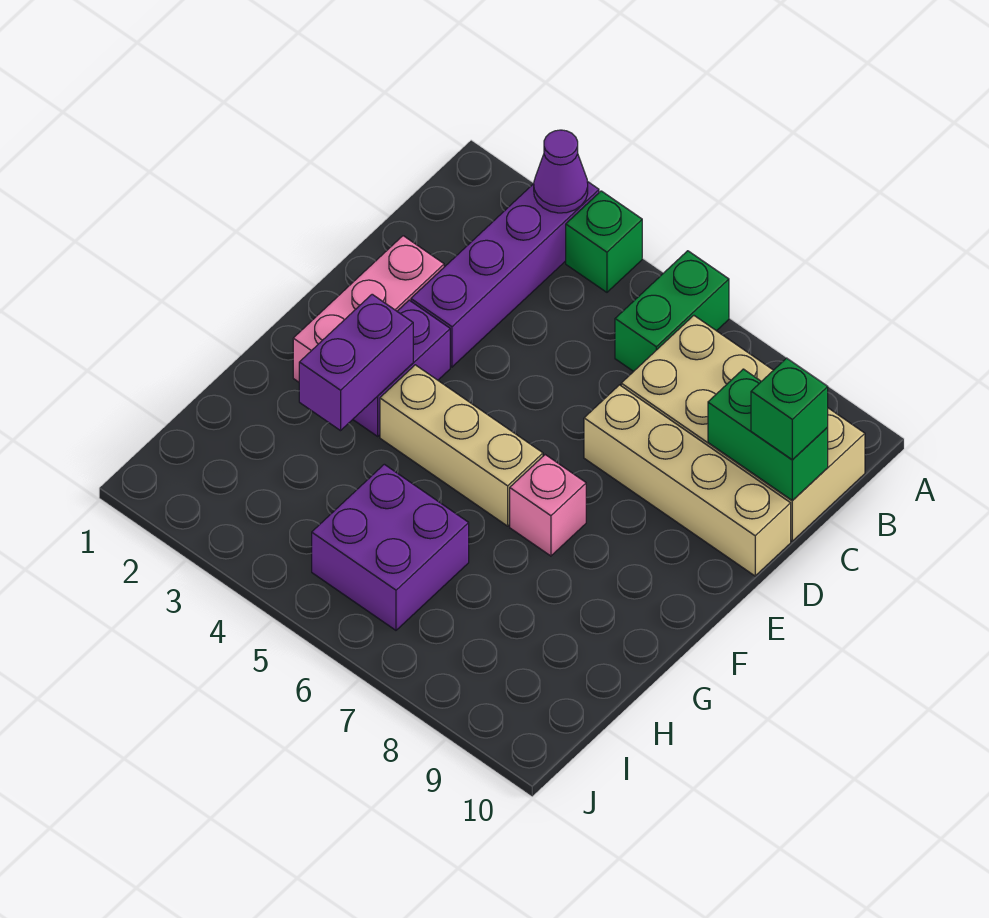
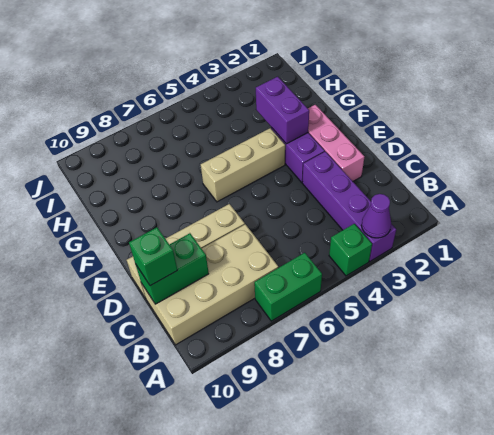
green brick A6:B6 level 1 -> green brick A6:A7 level 1
pink brick F7 level 1 -> none
purple brick H5:I6 level 1 -> none

